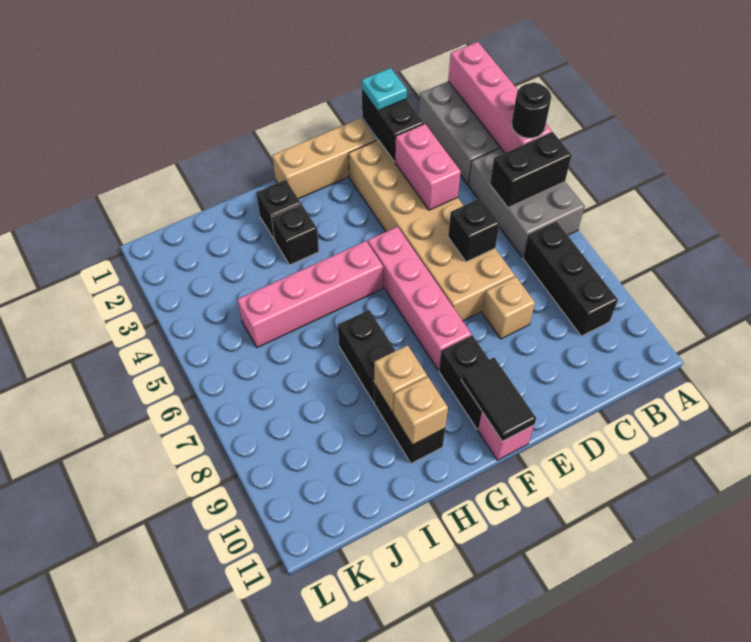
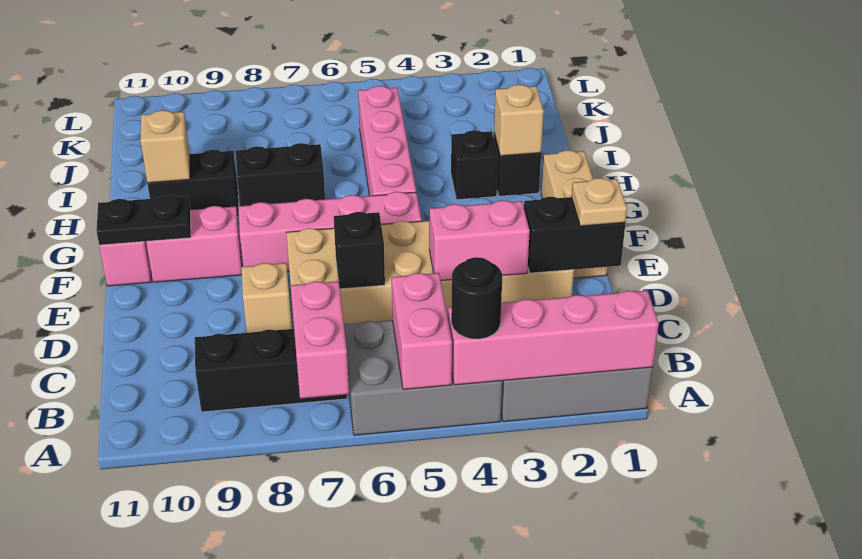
black brick A5:B5 level 2 -> pink brick A5:B5 level 2
none -> pink brick A7:B7 level 2
cyan plate D1 level 3 -> tan plate D1 level 3
black brick F9:F10 level 1 -> pink brick F9:F10 level 1
black tile F10:F11 level 2 -> black plate F10:F11 level 2
tan brick H9 level 2 -> tan brick H2 level 2

